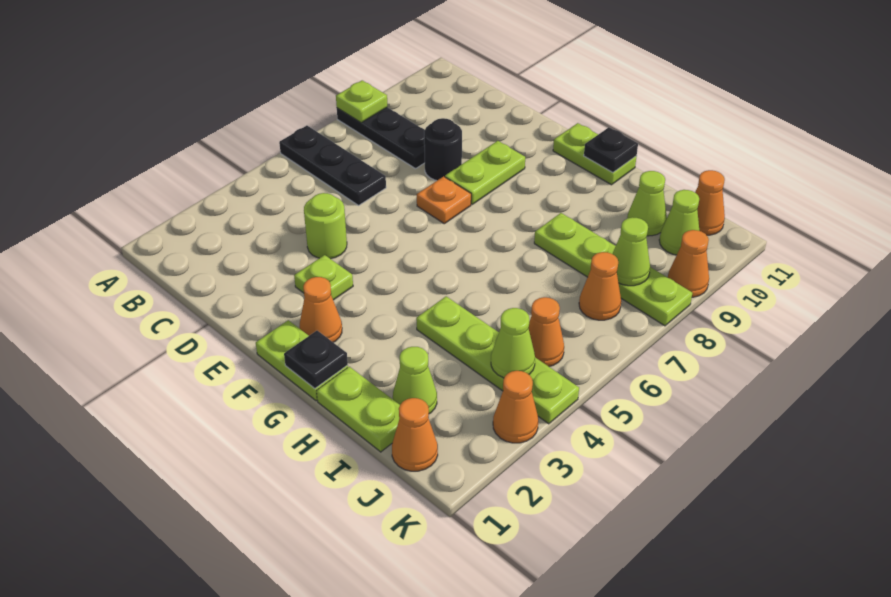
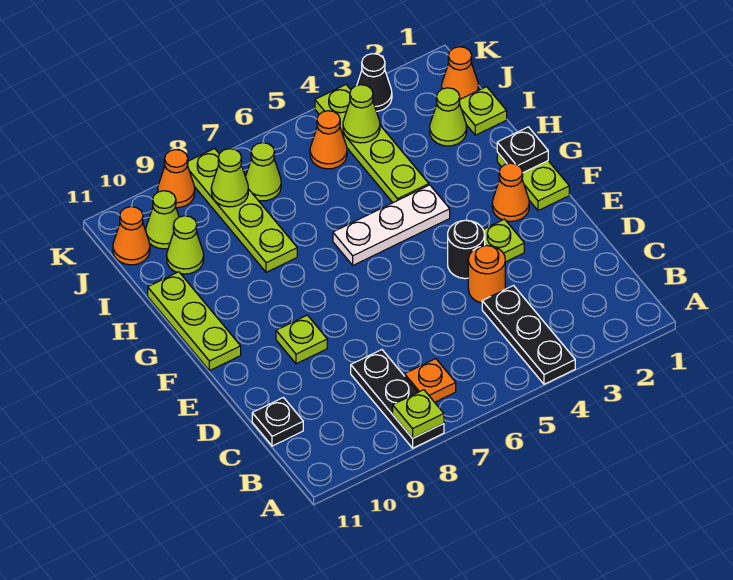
black plate A6:C6 level 1 -> black plate A4:C4 level 1
lime round brick D4 level 1 -> orange round brick D4 level 1
black round brick D8 level 1 -> black round brick E4 level 1
orange plate E7 level 1 -> orange plate B7 level 1
lime plate E8:E9 level 1 -> lime plate E9 level 1
lime plate F11:G11 level 1 -> lime plate F11:H11 level 1
none -> white plate G4:G6 level 1
black plate G11 level 2 -> black plate C11 level 1
lime plate H1:I1 level 1 -> lime plate I1 level 1
orange cone J7 level 1 -> lime cone J7 level 1
orange cone K3 level 1 -> black cone K3 level 1

